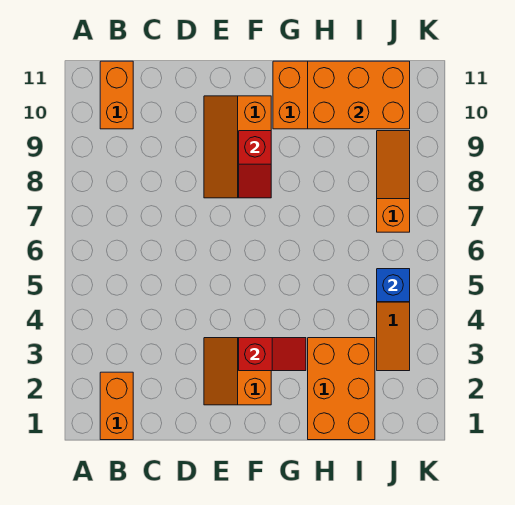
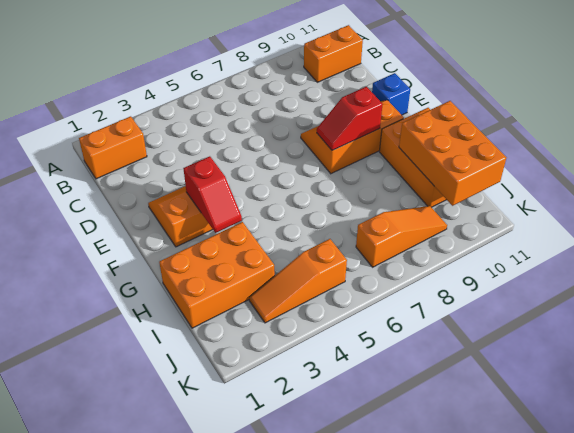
blue brick J5 level 2 -> blue brick E11 level 1

